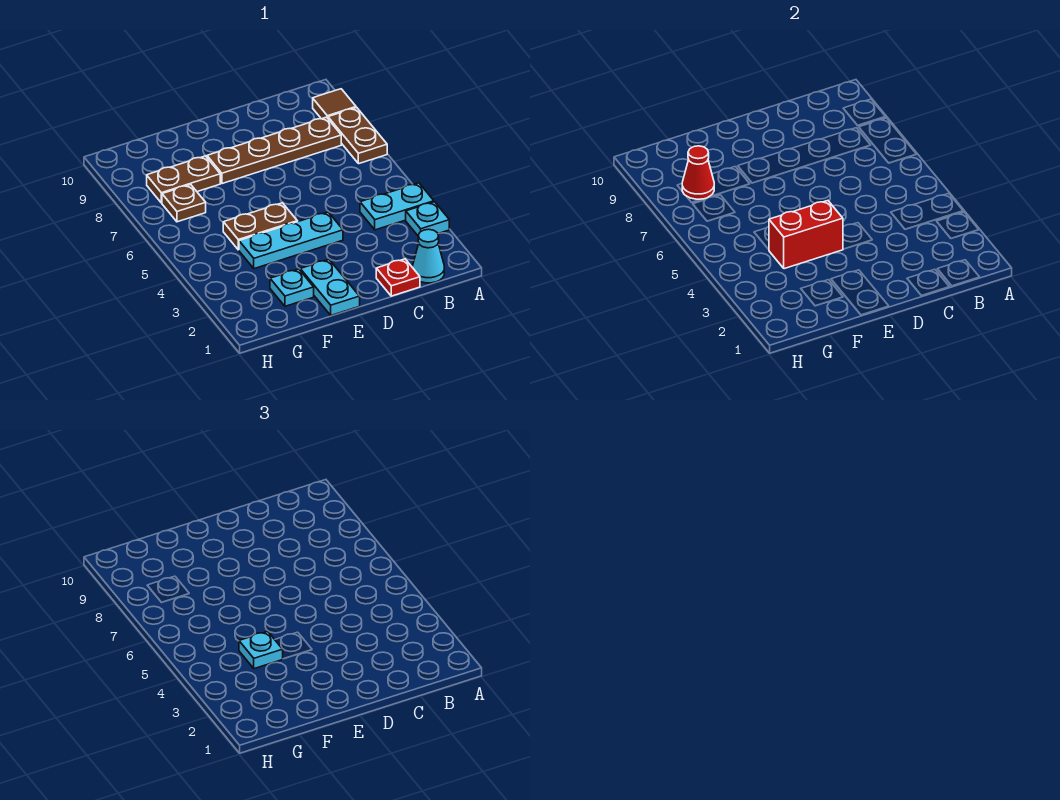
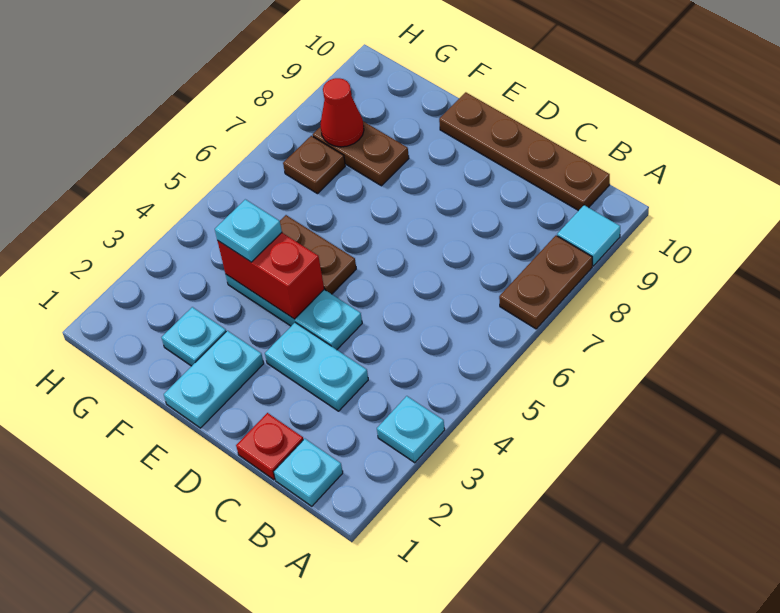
cyan plate A4:B4 level 1 -> cyan plate C3:D3 level 1
brown tile A9 level 1 -> cyan tile A9 level 1
cyan cone B1 level 1 -> cyan plate B1 level 1
brown plate B8:E8 level 1 -> brown plate B10:E10 level 1

